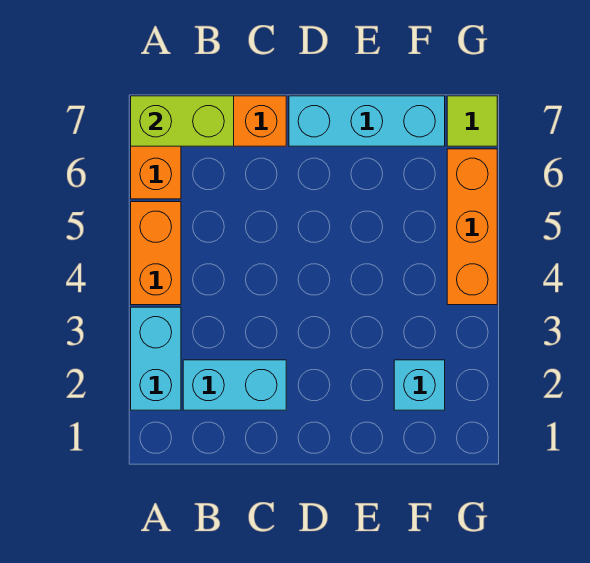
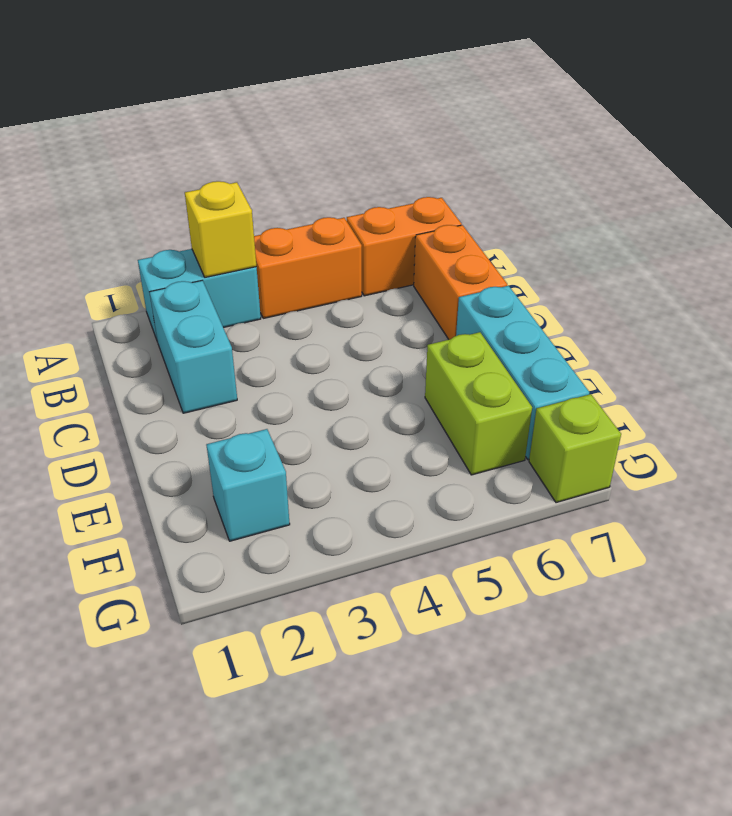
none -> yellow brick A3 level 2
lime brick A7:B7 level 2 -> lime brick E6:F6 level 1
orange brick G4:G6 level 1 -> none
lime tile G7 level 1 -> lime brick G7 level 1

